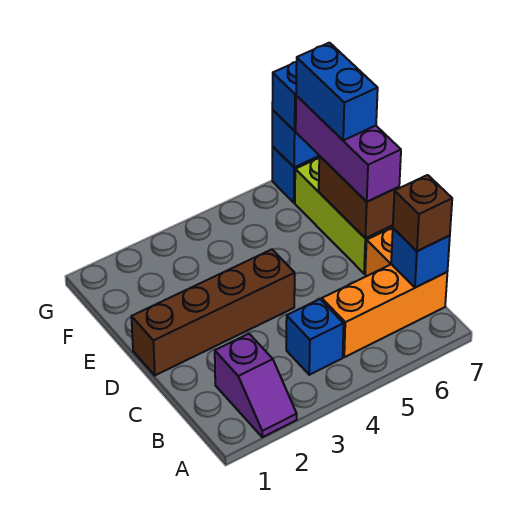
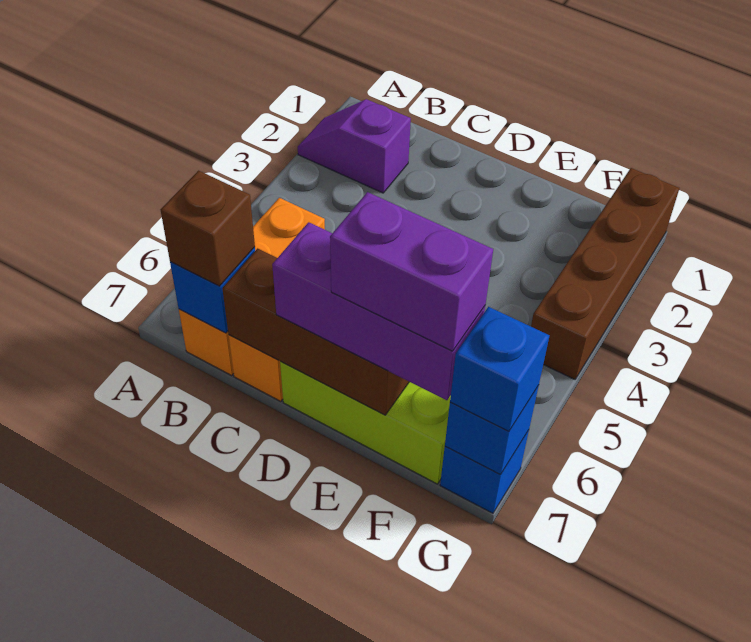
blue brick B4 level 1 -> none
brown brick D1:D4 level 1 -> brown brick G1:G4 level 1
brown brick D7:E7 level 2 -> brown brick C7:E7 level 2
blue brick E7:F7 level 4 -> purple brick E7:F7 level 4

